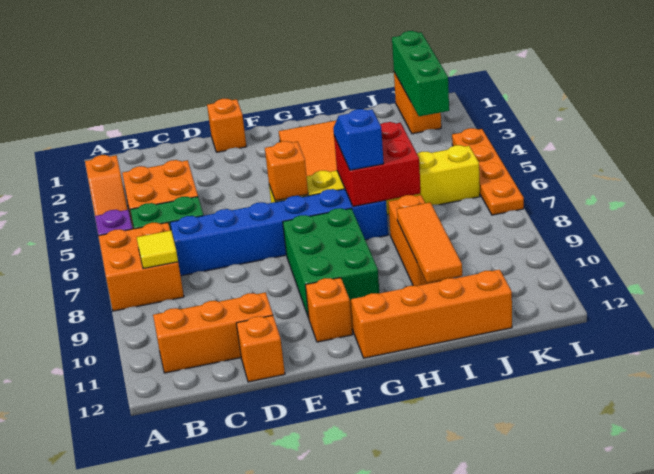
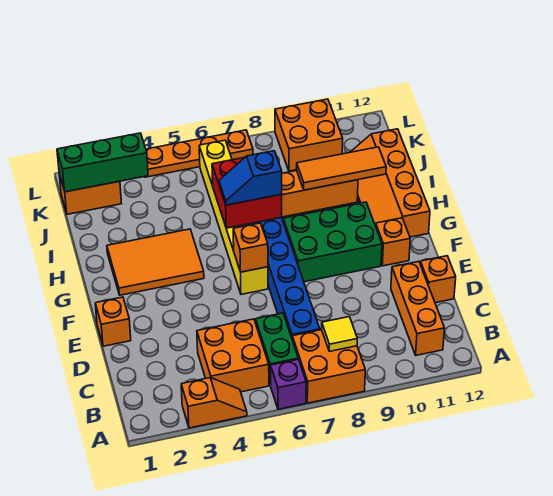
none -> orange brick K9:L10 level 1

